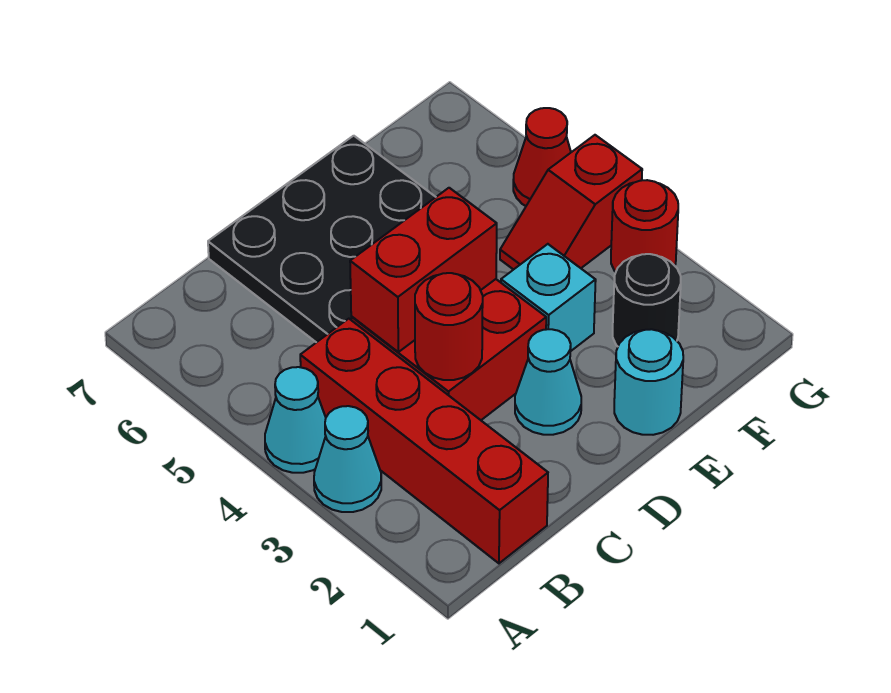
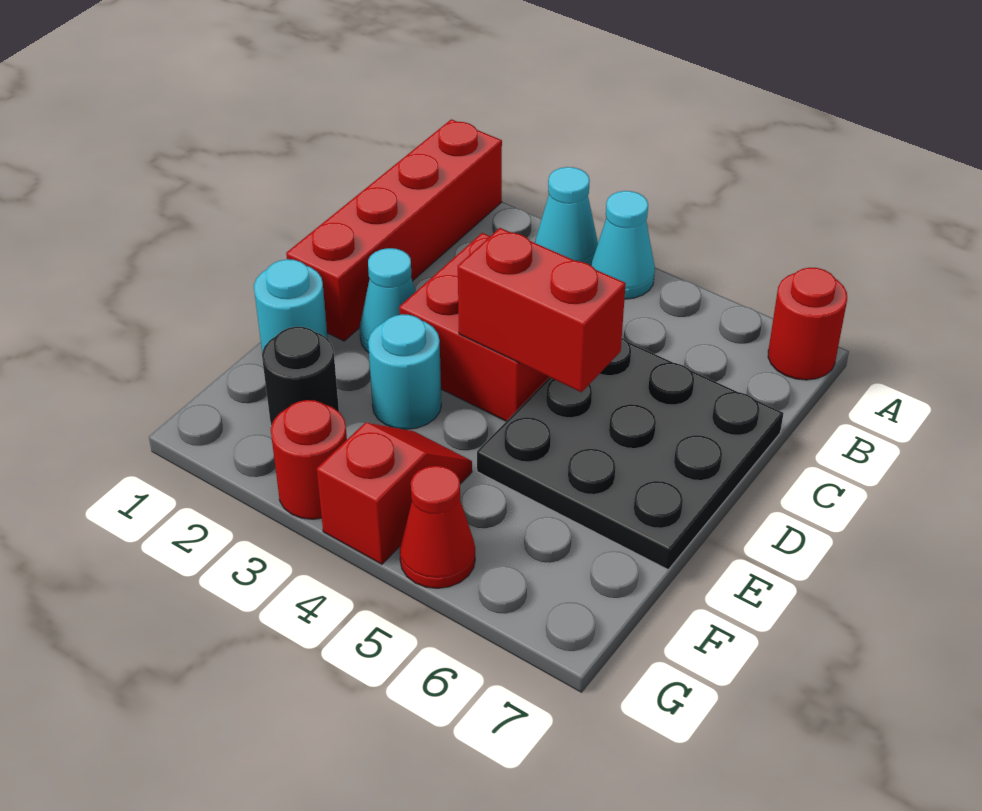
red brick B1:B4 level 1 -> red brick A1:D1 level 1
red round brick C3 level 2 -> red round brick A7 level 1
red brick C4:D4 level 2 -> red brick D4:D5 level 2
cyan brick E3 level 1 -> cyan round brick E3 level 1

